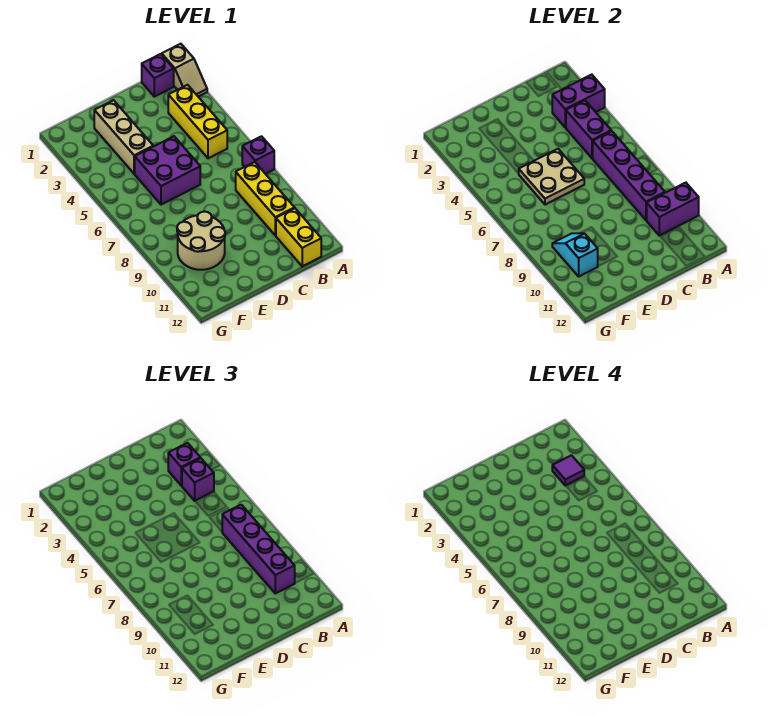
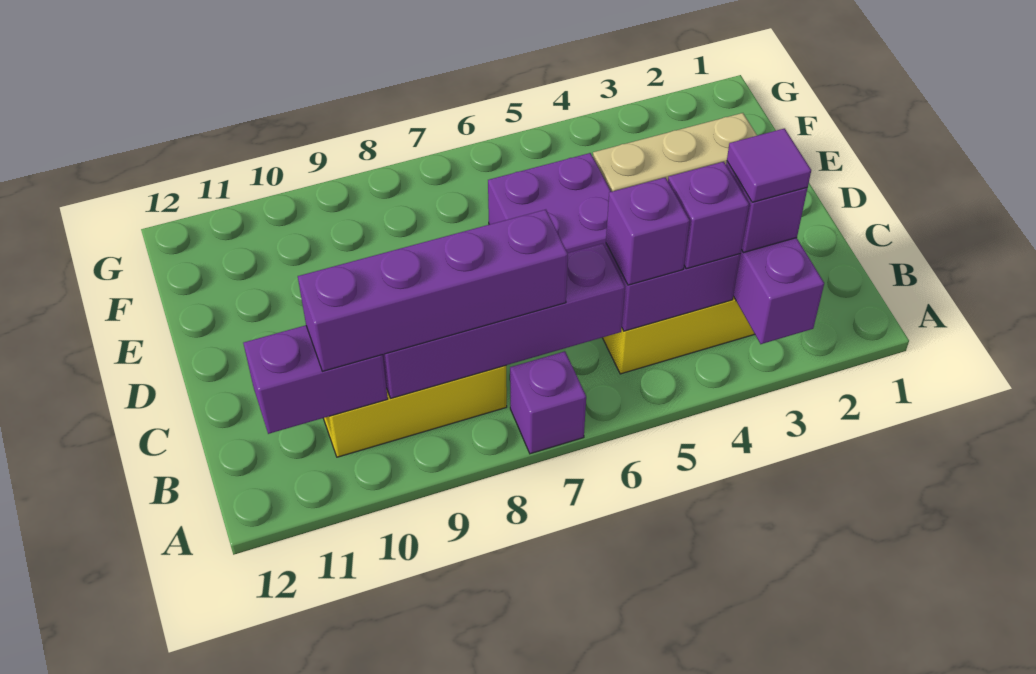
tan slope A1:A2 level 1 top 1 -> none
purple brick A10:B10 level 2 -> purple brick B10:B11 level 2
purple brick B1 level 1 -> purple brick B5 level 3
yellow brick B11:B12 level 1 -> none
tan plate D5:E6 level 2 -> none
tan round brick E9:F10 level 1 -> none
cyan slope F9:F10 level 2 top 10 -> none

